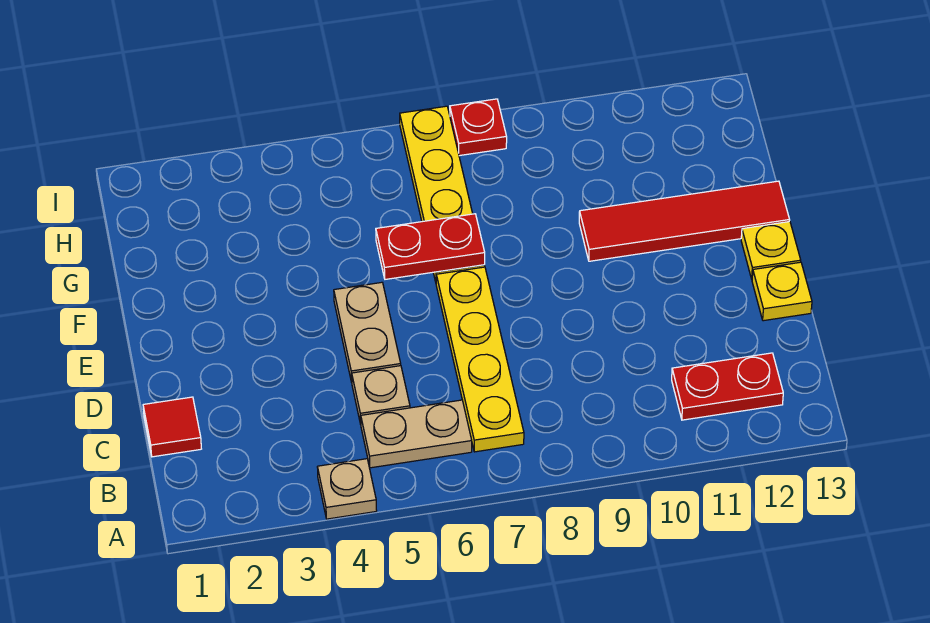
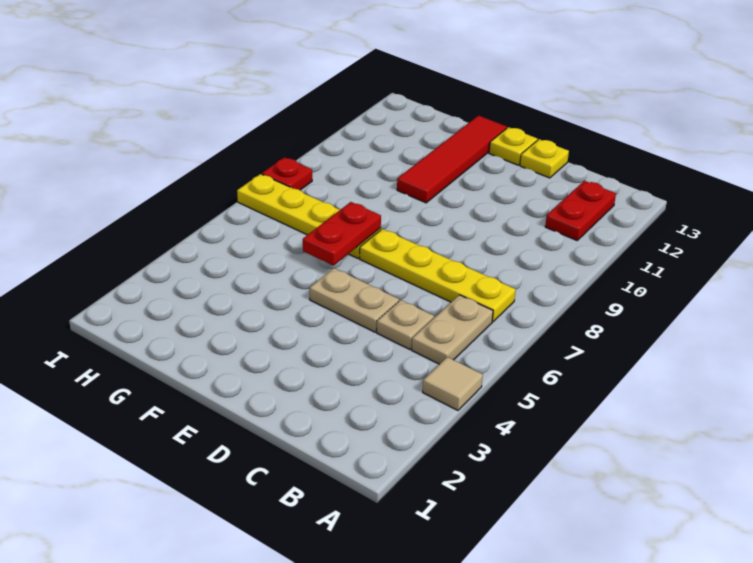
tan plate A4 level 1 -> tan tile A4 level 1
red tile C1 level 1 -> none

